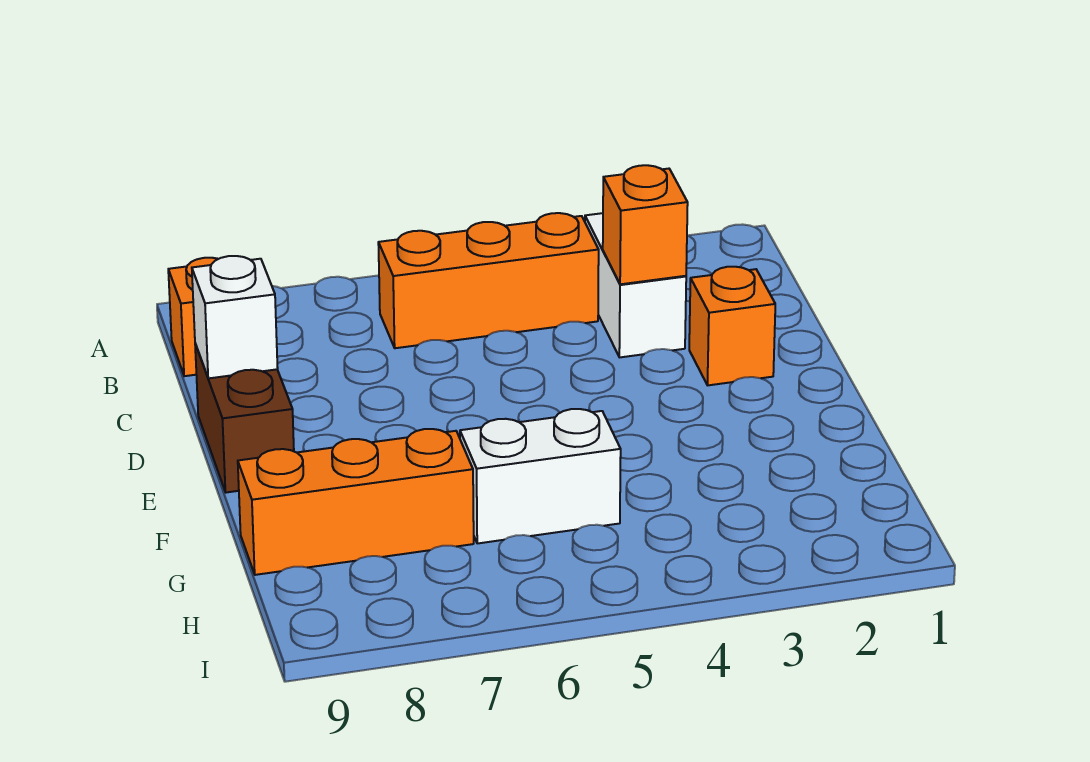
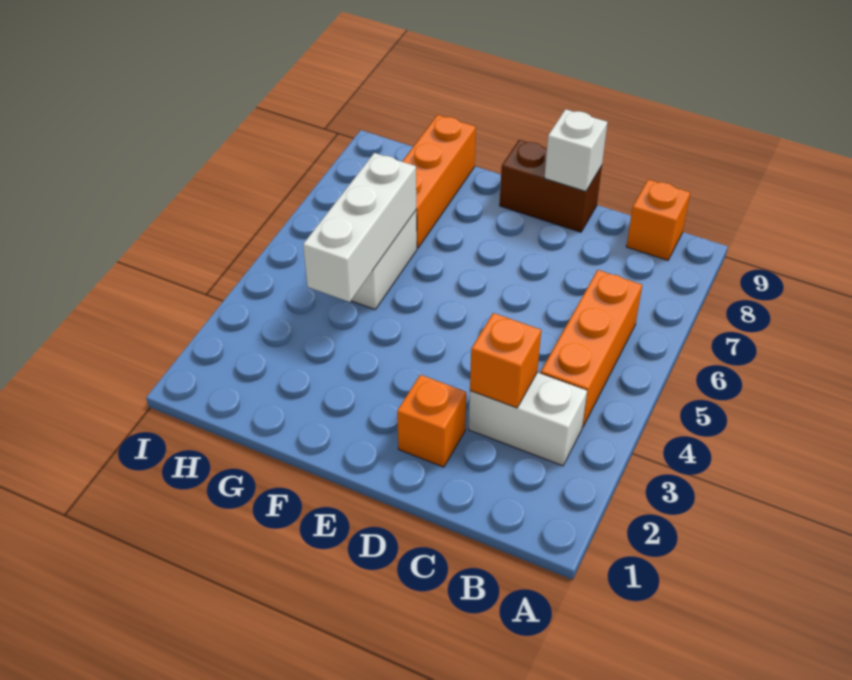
none -> white brick G4:G6 level 2

